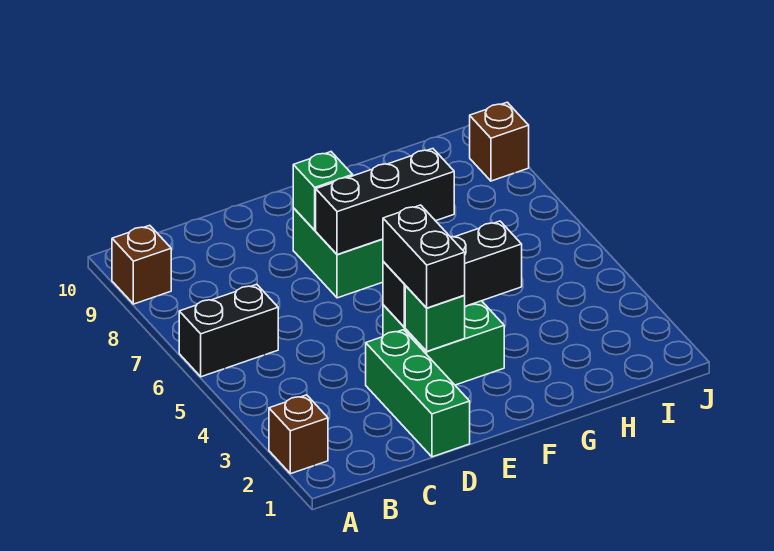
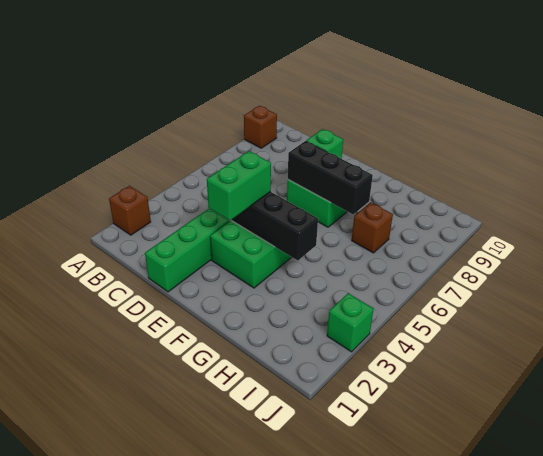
black brick A6:B6 level 1 -> none
green brick E3 level 2 -> green brick J3 level 1
black brick E3:E4 level 3 -> green brick E3:E4 level 3
brown brick J9 level 1 -> brown brick H7 level 1

